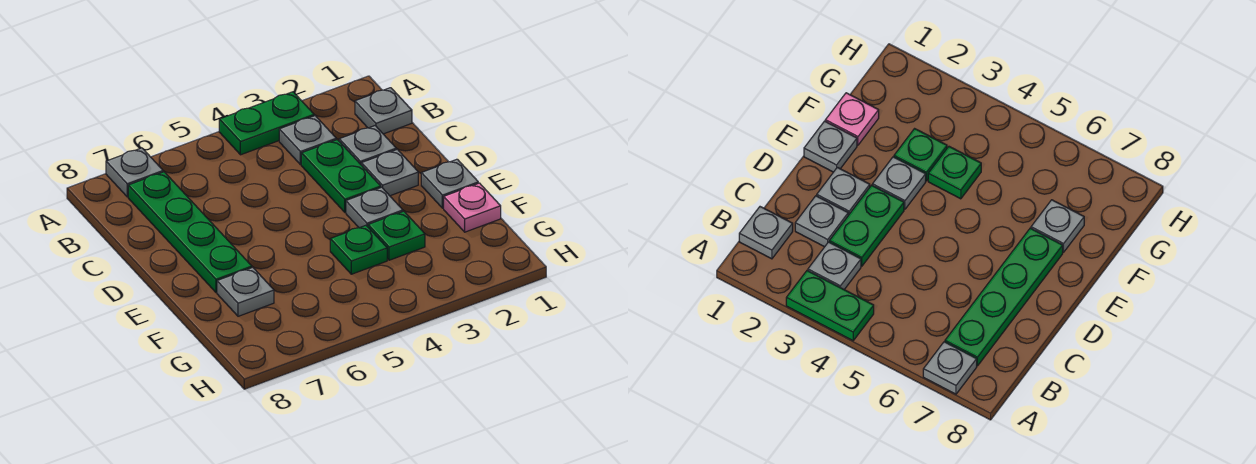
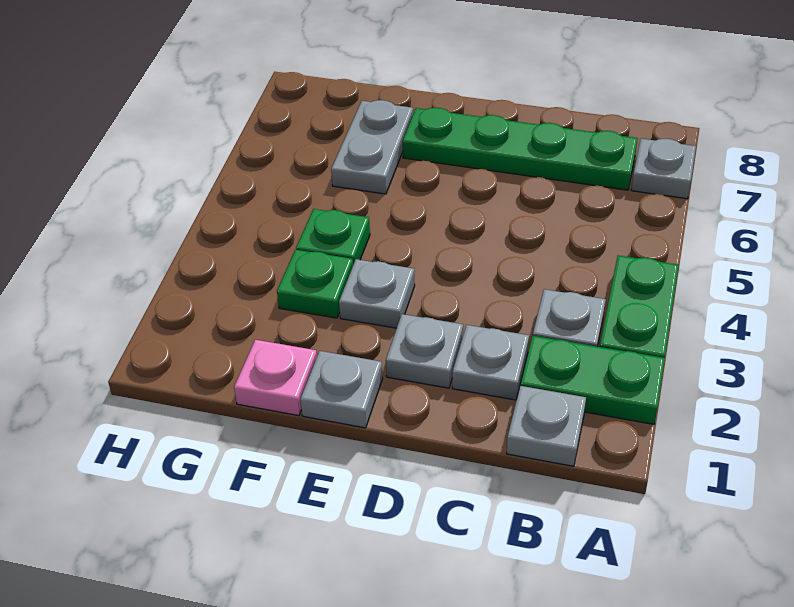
green plate C3:D3 level 1 -> green plate A2:B2 level 1
grey plate F7 level 1 -> grey plate F6:F7 level 1

